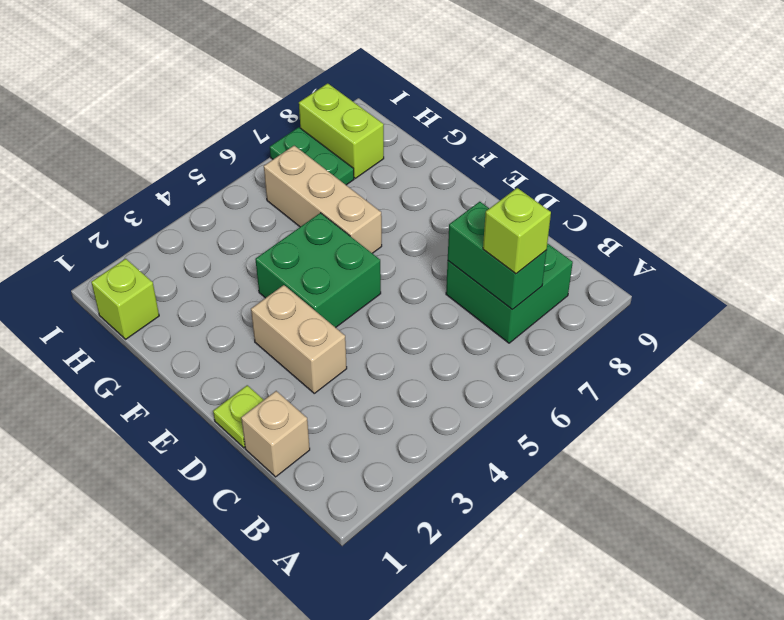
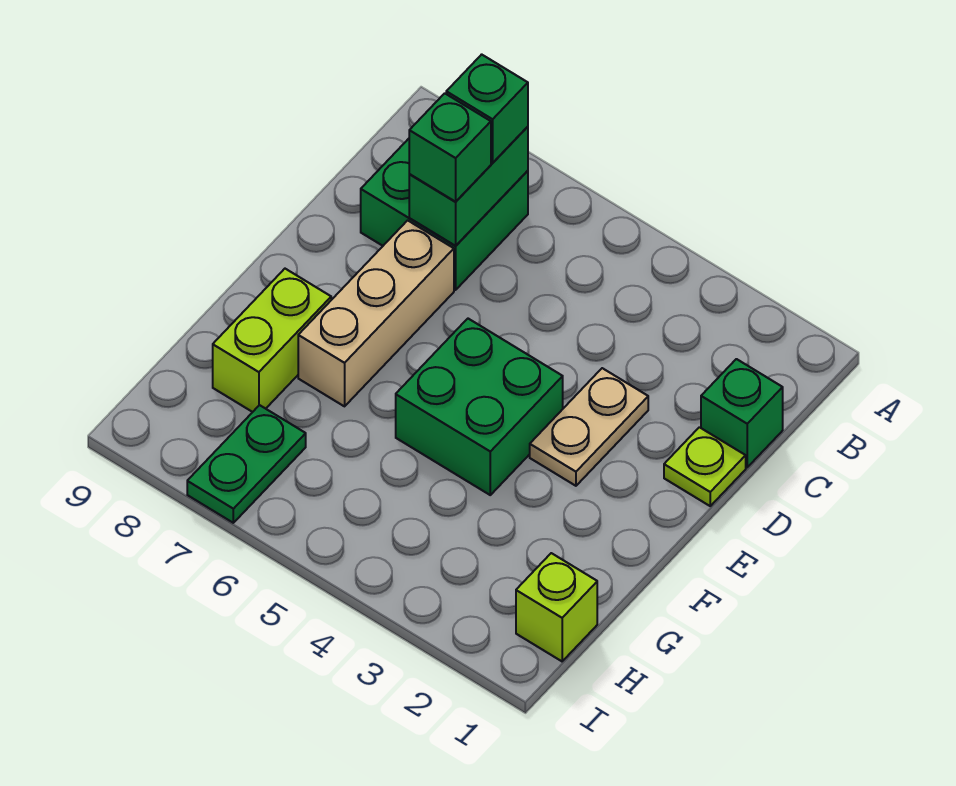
lime brick B7 level 3 -> green brick B7 level 3
tan brick C1 level 1 -> green brick C1 level 1
none -> green brick C7 level 3
tan brick D3:E3 level 1 -> tan plate D3:E3 level 1
tan brick F6:H6 level 1 -> tan brick D7:F7 level 1
lime brick H8:I8 level 1 -> lime brick F8:G8 level 1

